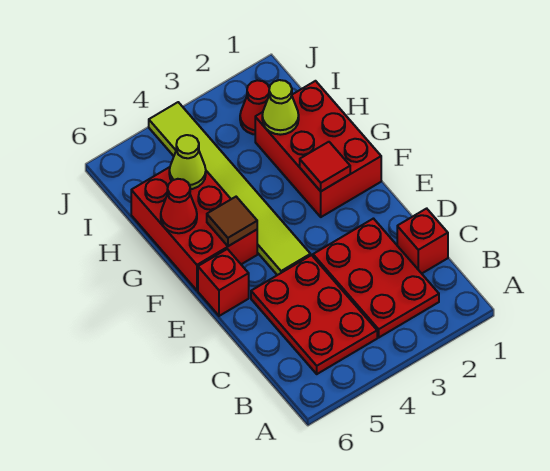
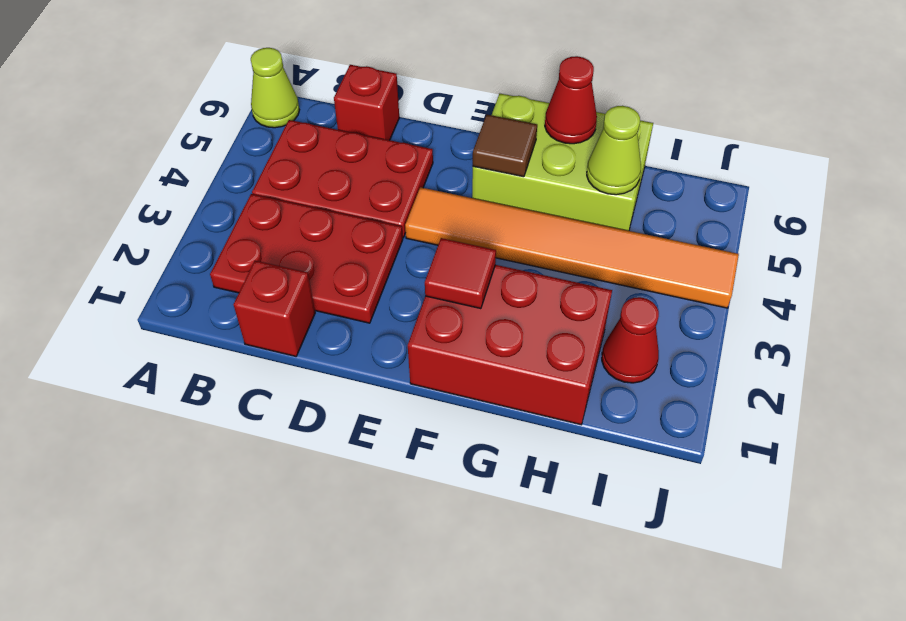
lime tile E4:J4 level 1 -> orange tile E4:J4 level 1
red brick E6 level 1 -> red brick C6 level 1
red brick F5:H6 level 1 -> lime brick F5:H6 level 1
lime cone H2 level 2 -> lime cone A6 level 1

